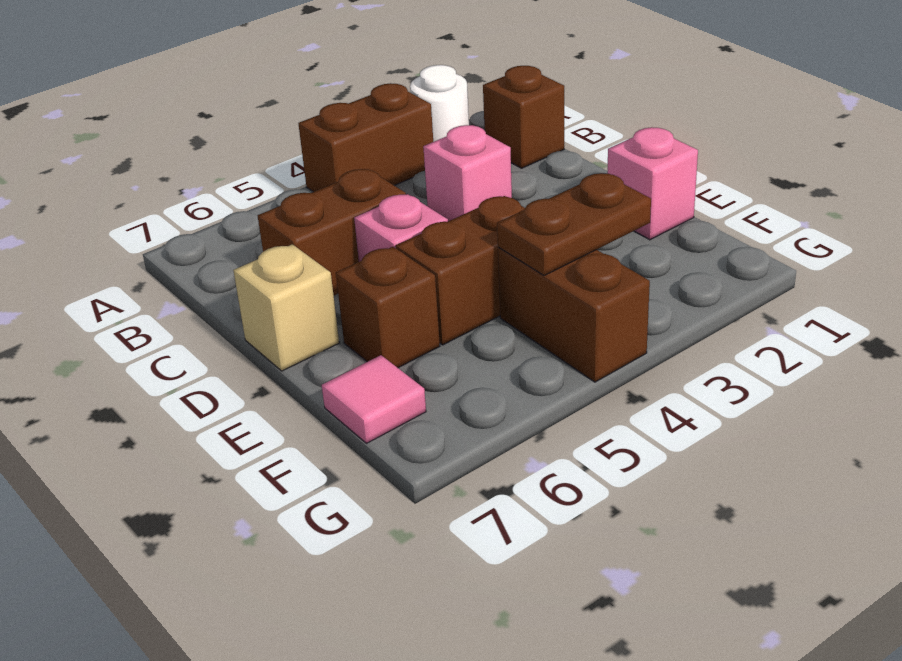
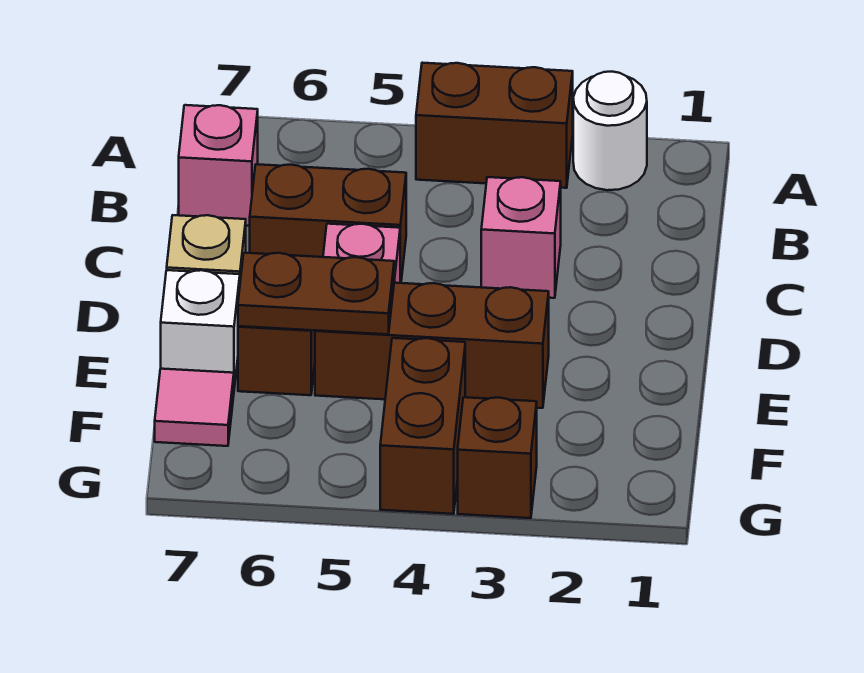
brown brick B1 level 1 -> brown brick G3 level 1
pink brick E1 level 1 -> pink brick B7 level 1
brown brick E4:E5 level 1 -> brown brick E3:E5 level 1
none -> white brick E7 level 1
brown plate F3:F4 level 2 -> brown plate E5:E6 level 2

